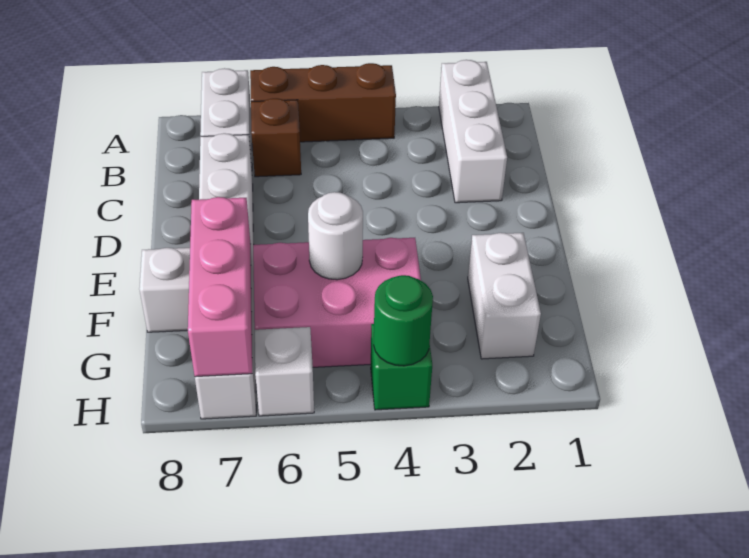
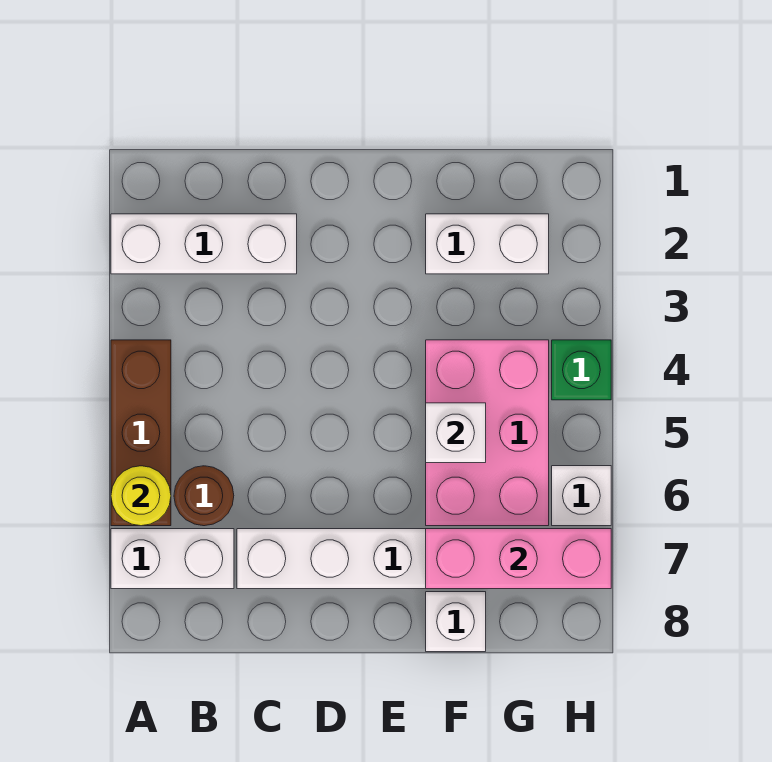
none -> yellow round brick A6 level 2
brown brick B6 level 1 -> brown round brick B6 level 1
white round brick F5 level 2 -> white brick F5 level 2
green round brick H4 level 2 -> none

